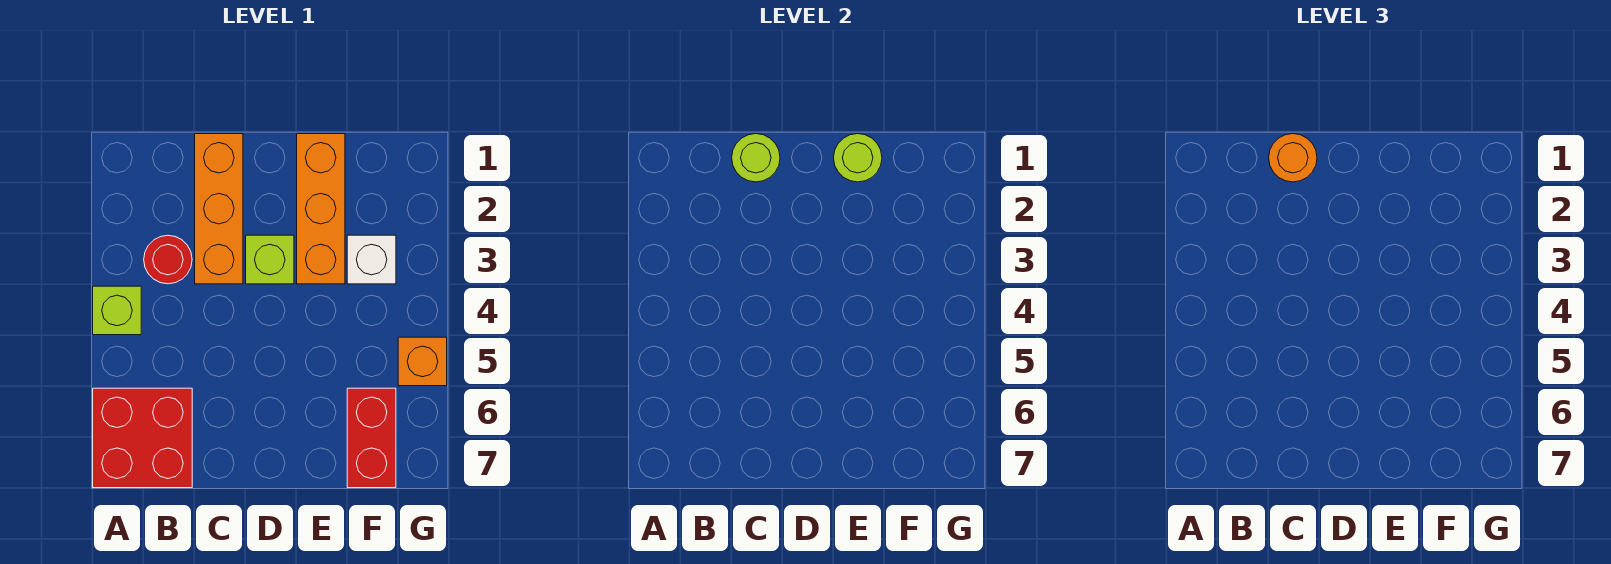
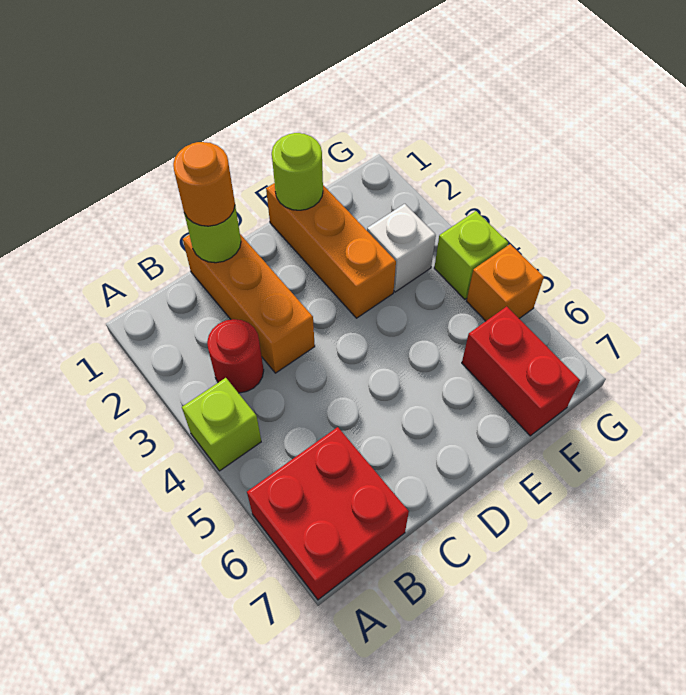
lime brick D3 level 1 -> lime brick G4 level 1

